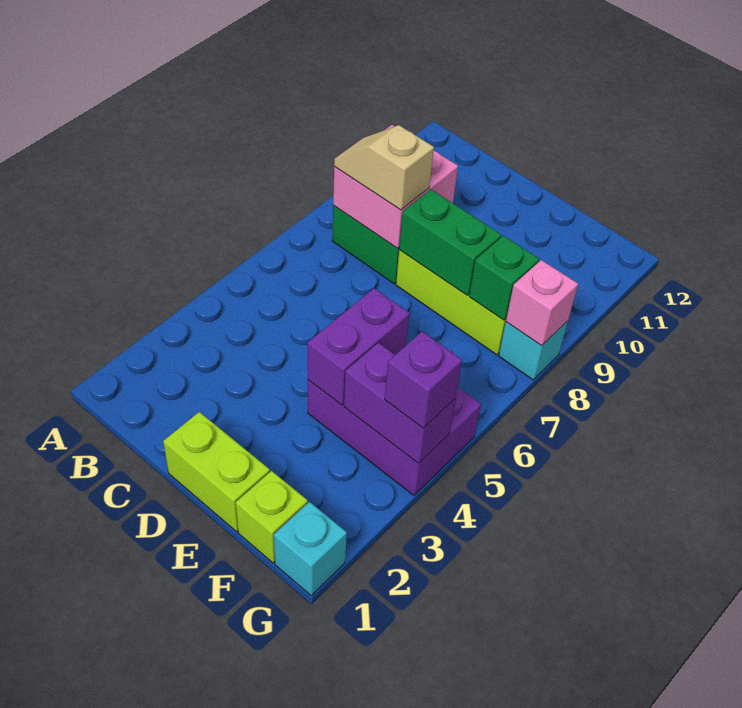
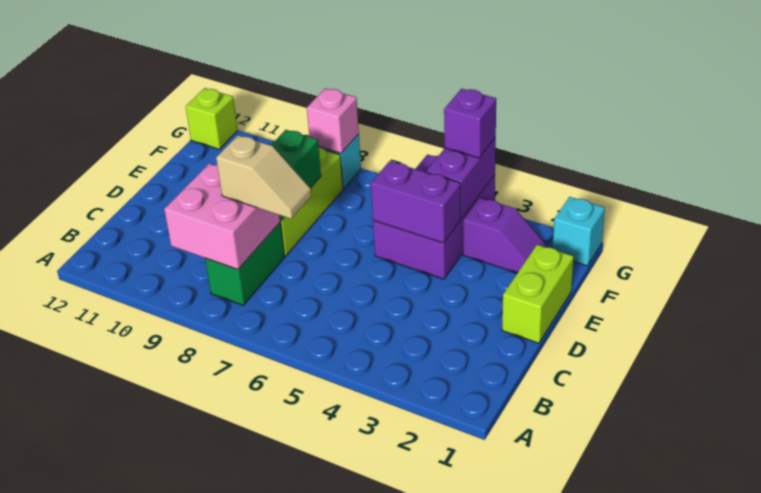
tan slope B8:C8 level 3 top C -> tan slope C7:C8 level 3 top 8
lime brick F1 level 1 -> lime brick G12 level 1
none -> purple slope F2:F3 level 1 top 3
green brick F8 level 2 -> none

